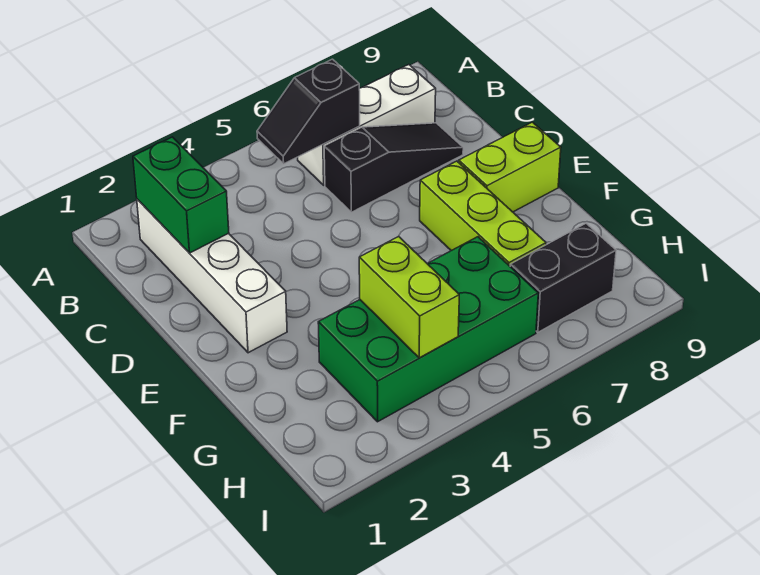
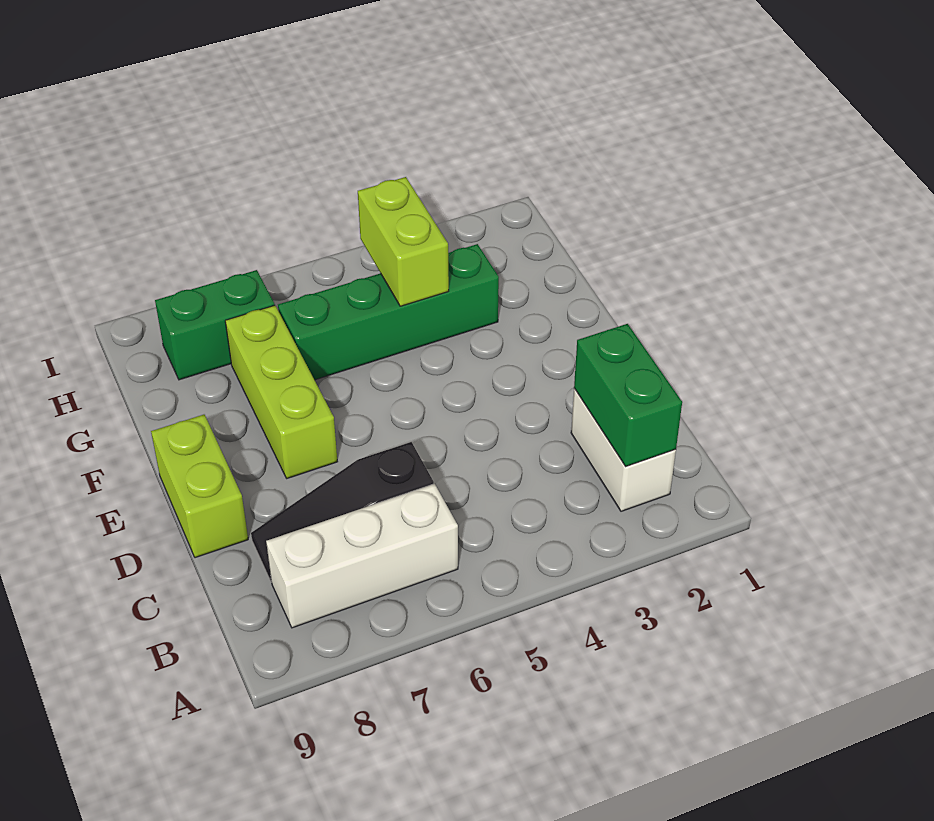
white brick B2:E2 level 1 -> white brick B2:C2 level 1
black slope B5:B6 level 2 top 6 -> none
lime brick E8:E9 level 1 -> lime brick D9:E9 level 1
green brick G3:H6 level 1 -> green brick G3:G6 level 1
black brick H7:H8 level 1 -> green brick H7:H8 level 1

